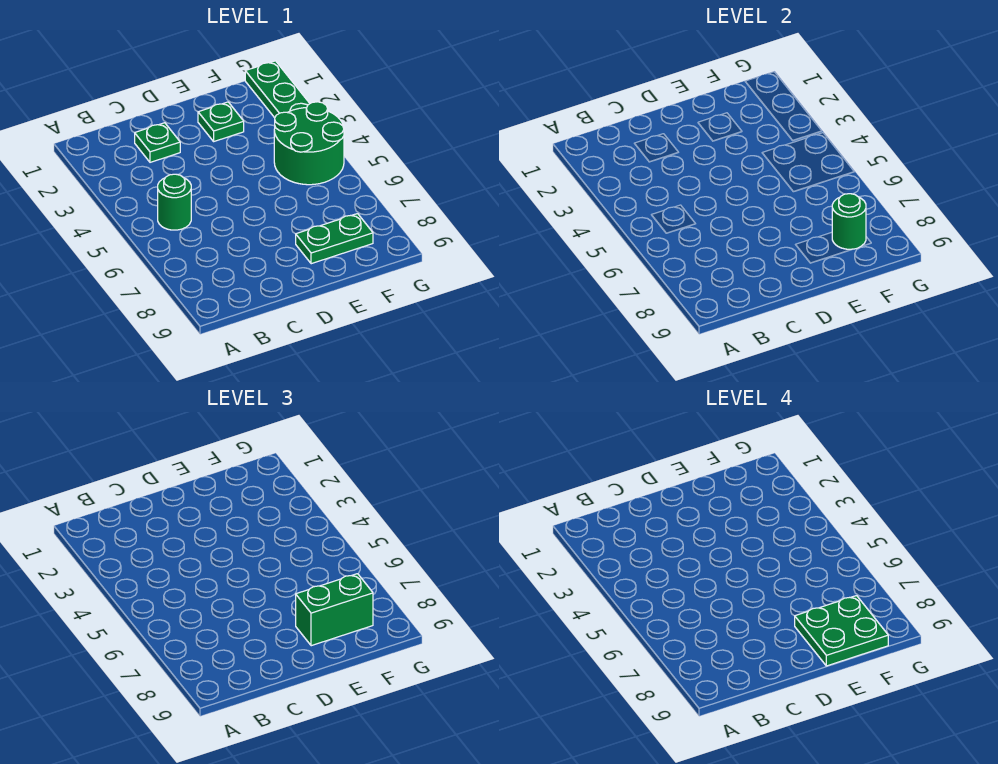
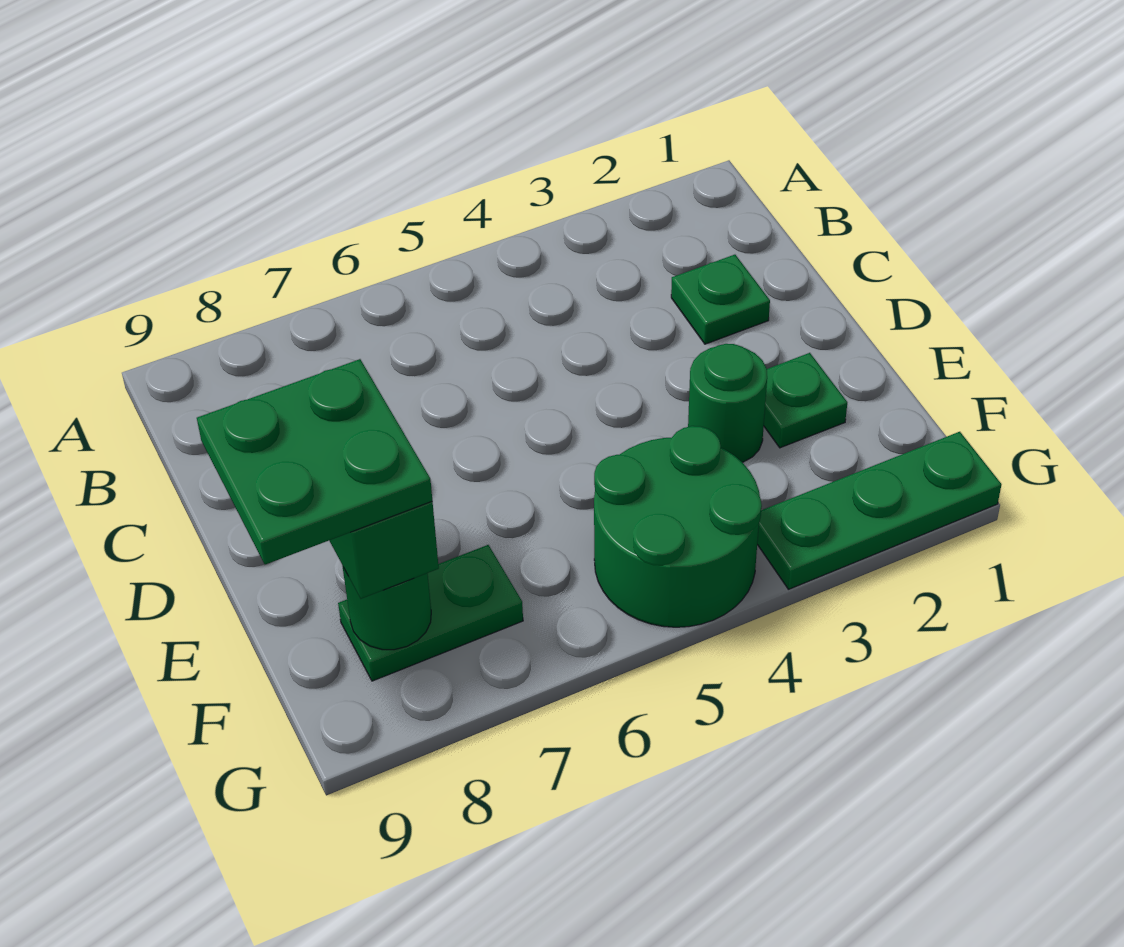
green round brick B5 level 1 -> green round brick E3 level 1
green plate E8:F8 level 1 -> green plate F7:F8 level 1

